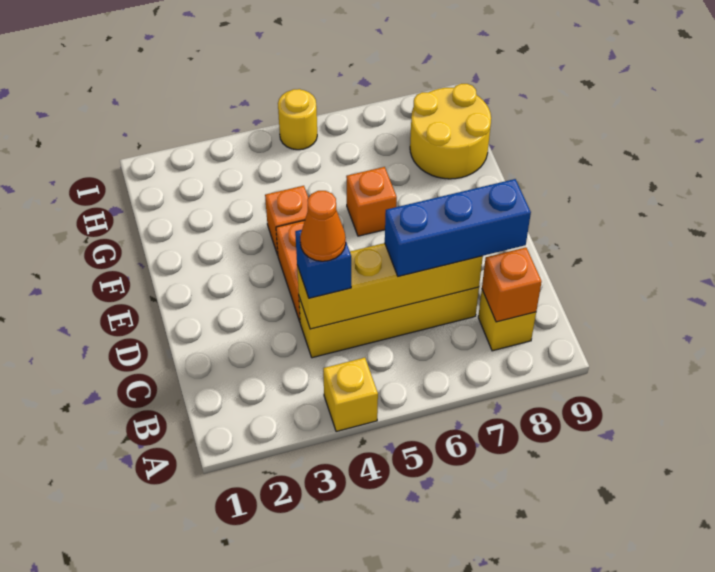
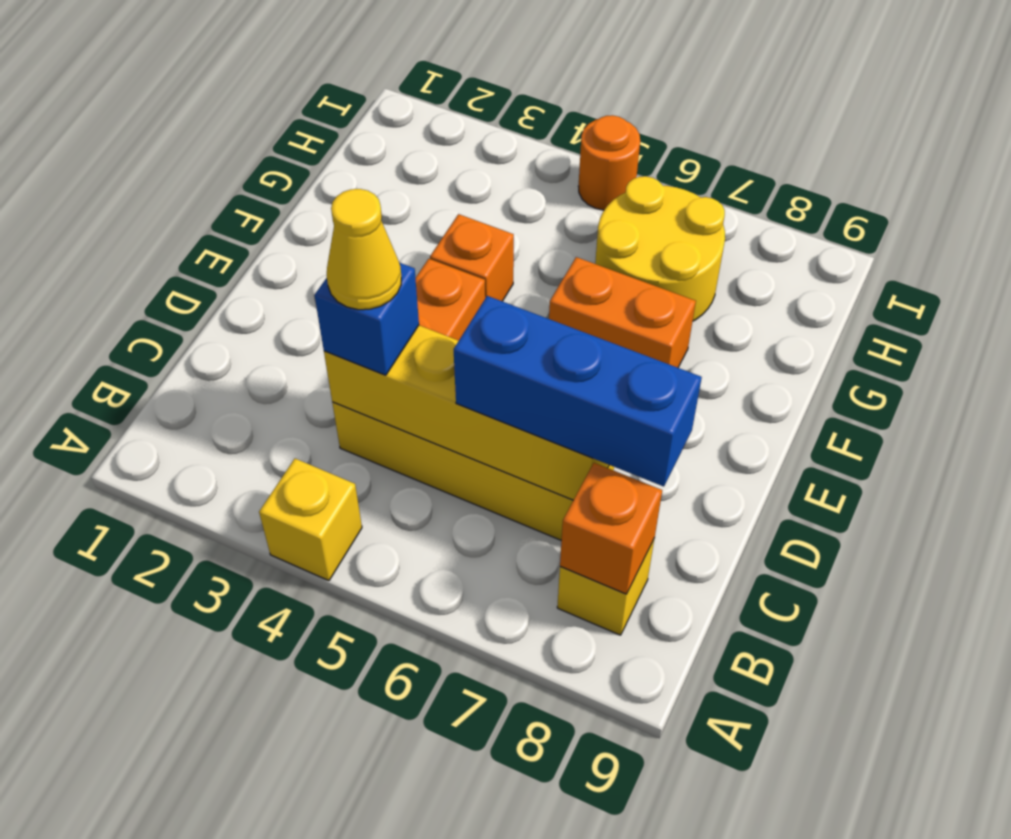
orange cone C4 level 4 -> yellow cone C4 level 4
orange brick F6 level 1 -> orange brick F6:F7 level 1
yellow round brick G8:H9 level 1 -> yellow round brick G6:H7 level 1
yellow round brick I5 level 1 -> orange round brick I5 level 1

